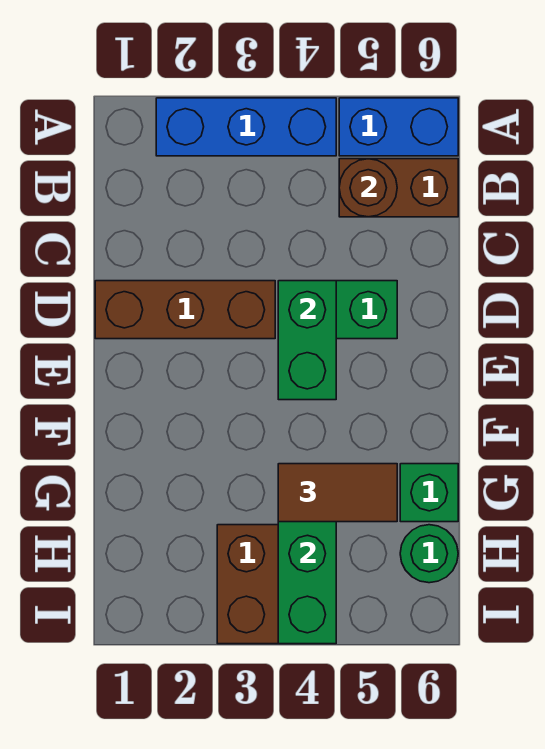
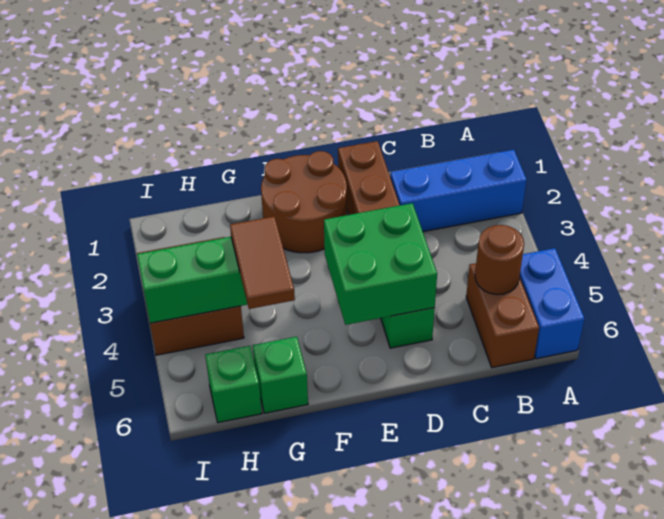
blue brick A2:A4 level 1 -> blue brick A2:C2 level 1
green brick D4:E4 level 2 -> green brick D4:E5 level 2
none -> brown round brick E1:F2 level 1
green round brick H6 level 1 -> green brick H6 level 1

